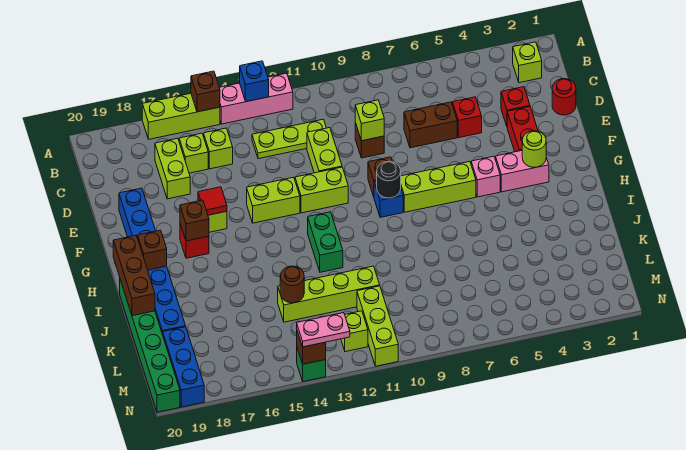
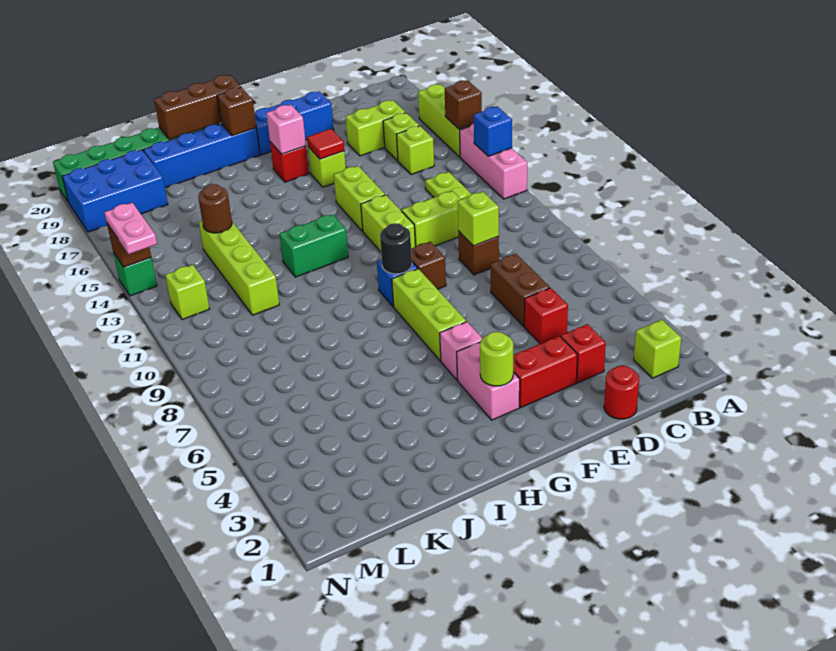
brown brick G17 level 2 -> pink brick G17 level 2
lime brick L11:N11 level 1 -> none
blue brick L19:N19 level 1 -> blue brick L18:N19 level 1

